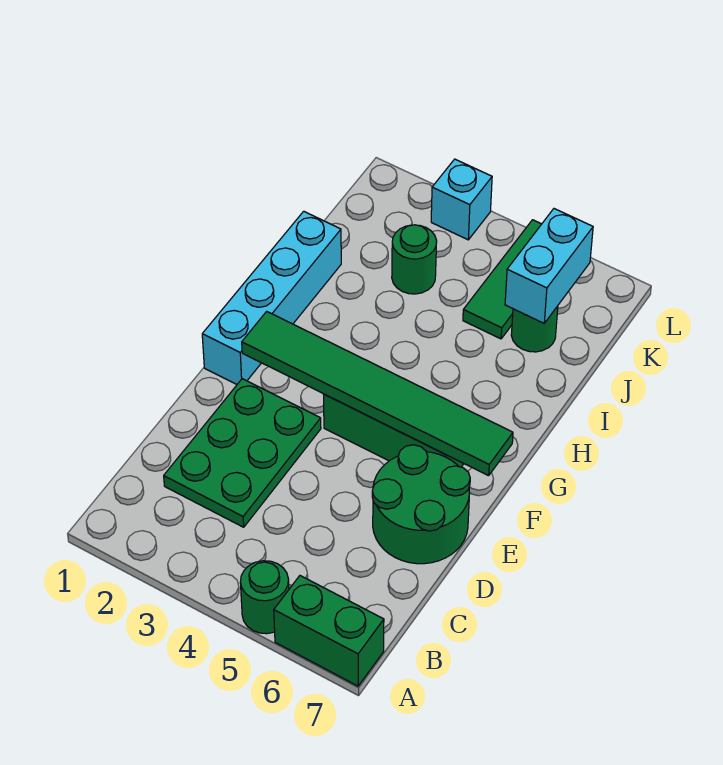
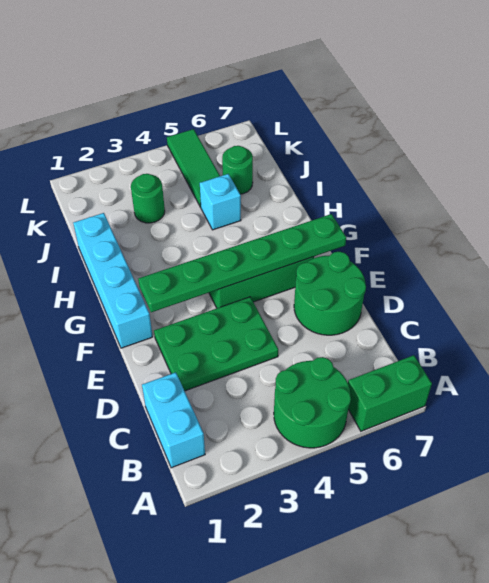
green round brick A5 level 1 -> green round brick A4:B5 level 1
green plate C2:E3 level 1 -> green plate D2:E4 level 1
green tile F2:F7 level 2 -> green plate F2:F7 level 2
cyan brick J6:K6 level 2 -> cyan brick B1:C1 level 1
cyan brick L3 level 1 -> cyan brick I5 level 1

